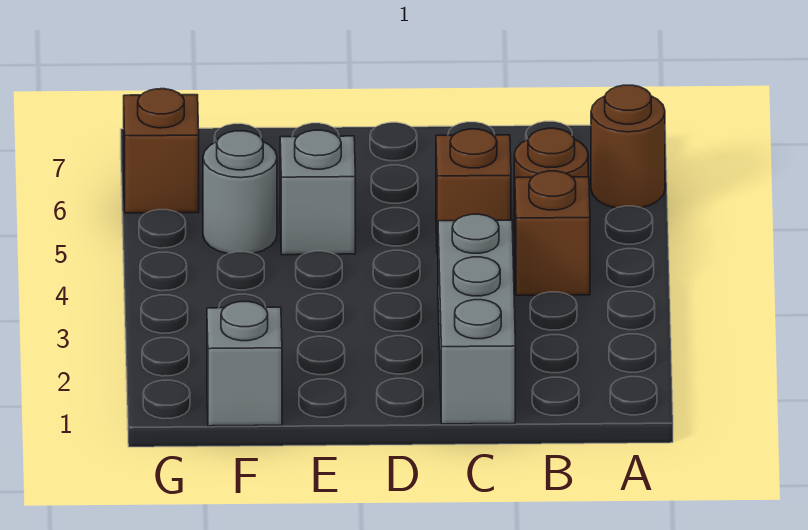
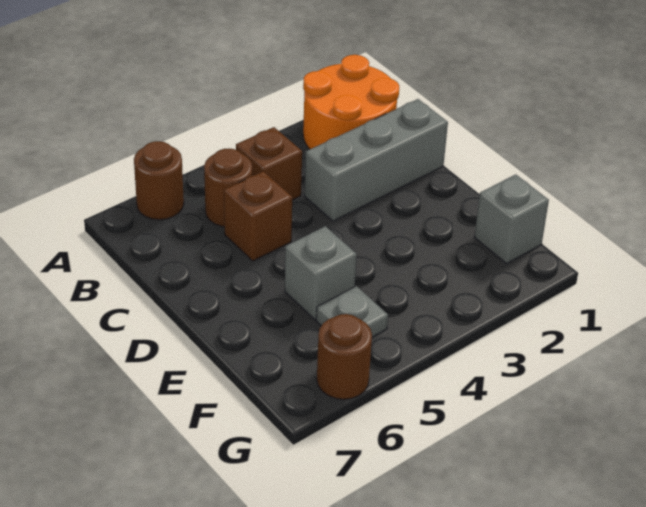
none -> orange round brick A1:B2 level 1
grey round brick F5 level 1 -> grey plate F5 level 1
brown brick G6 level 1 -> brown round brick G6 level 1

